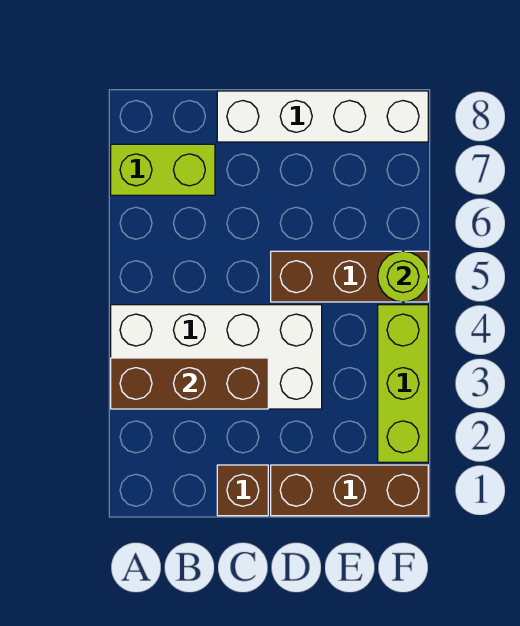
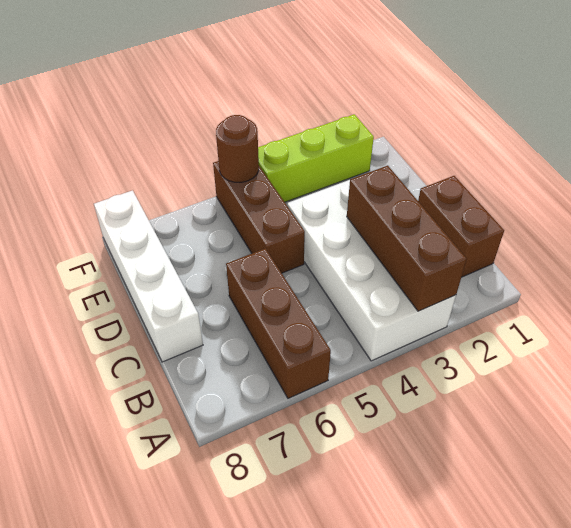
lime brick A7:B7 level 1 -> none
brown brick C1 level 1 -> brown brick B1:C1 level 1
brown brick D1:F1 level 1 -> brown brick A6:C6 level 1
lime round brick F5 level 2 -> brown round brick F5 level 2

